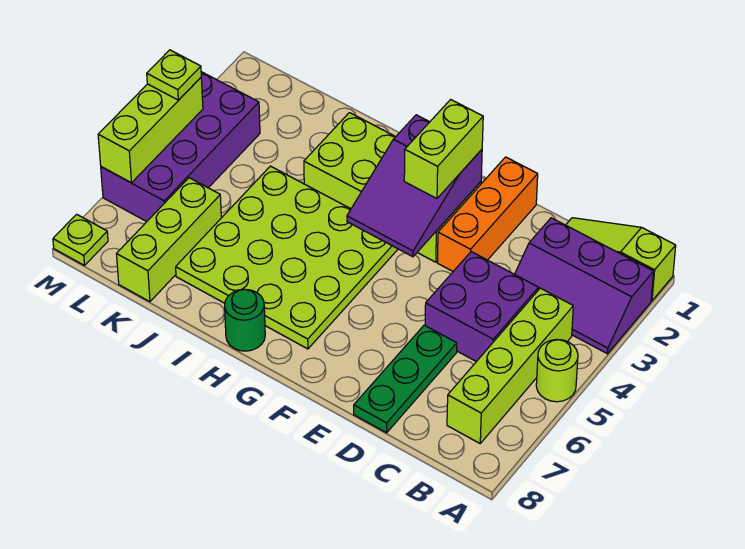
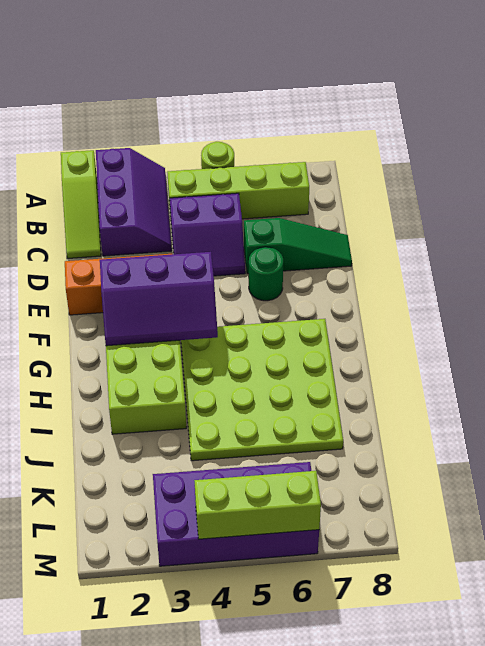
purple brick C4:D5 level 1 -> purple slope C4:D5 level 1 top C
green plate D6:D8 level 1 -> green slope D6:D8 level 1 top 6
purple slope F2:G4 level 2 top 2 -> purple slope F2:G4 level 2 top F
lime brick F2:F3 level 3 -> none
green round brick H8 level 1 -> green round brick E6 level 1
lime brick K6:K8 level 1 -> none
lime plate M4 level 3 -> none
lime plate M8 level 1 -> none

